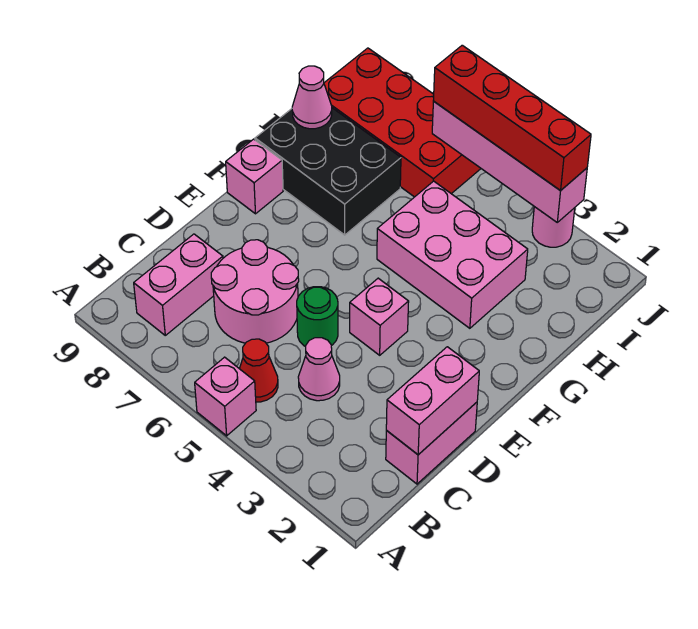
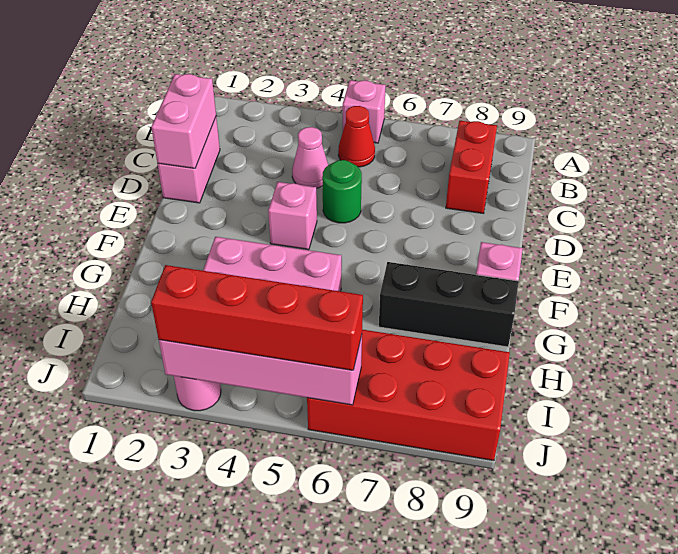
pink brick B8:C8 level 1 -> red brick B8:C8 level 1
pink round brick C6:D7 level 1 -> none
black brick G7:H9 level 1 -> black brick G7:G9 level 1
pink cone H9 level 2 -> none

